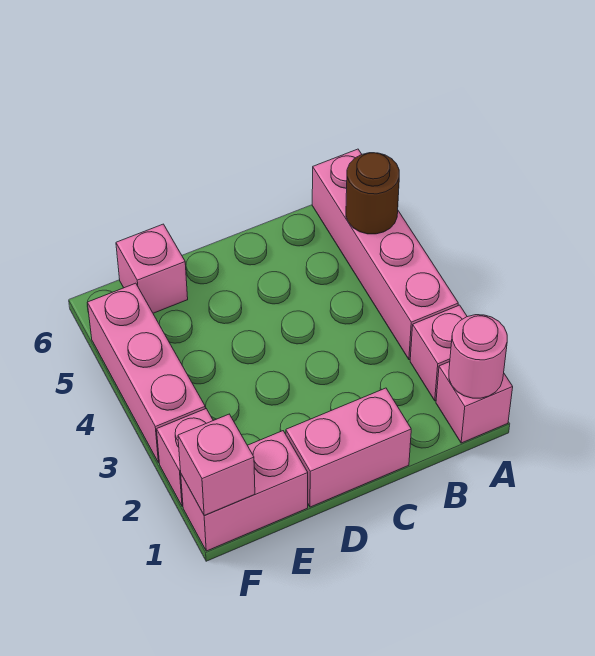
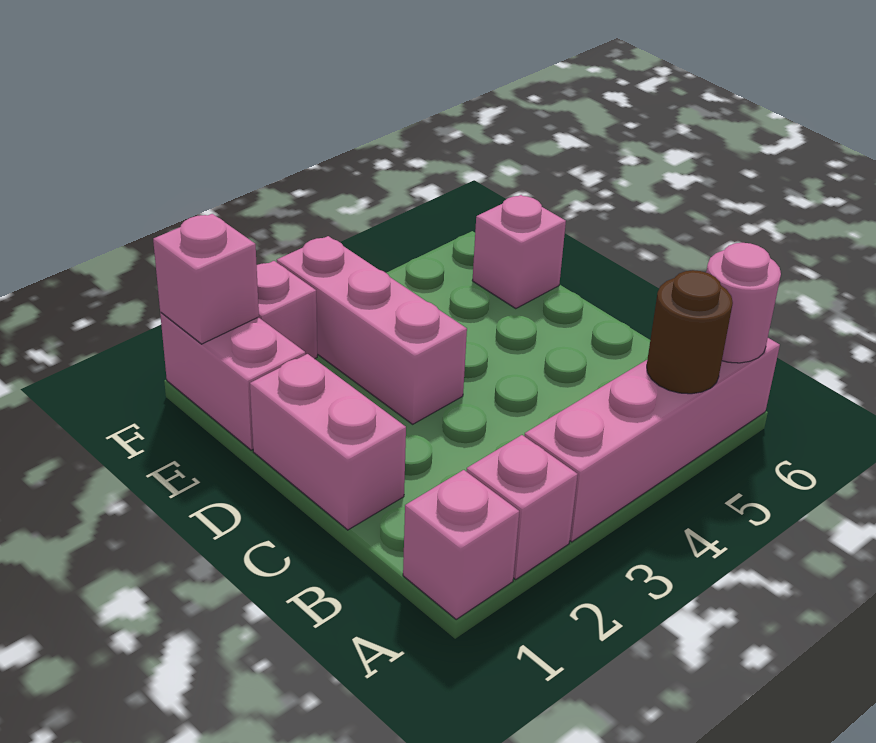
pink round brick A1 level 2 -> pink round brick A6 level 2
pink brick F3:F5 level 1 -> pink brick D3:F3 level 1

